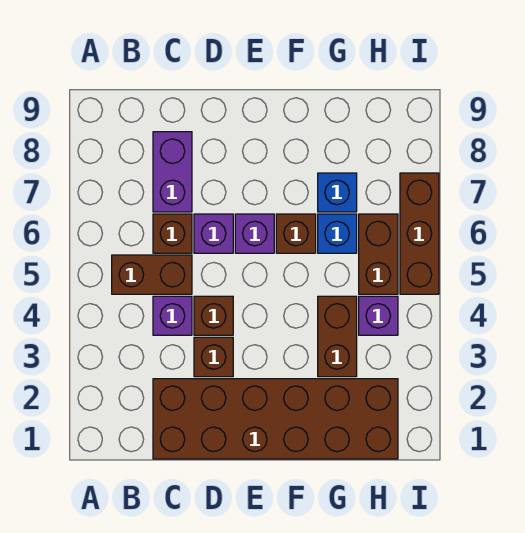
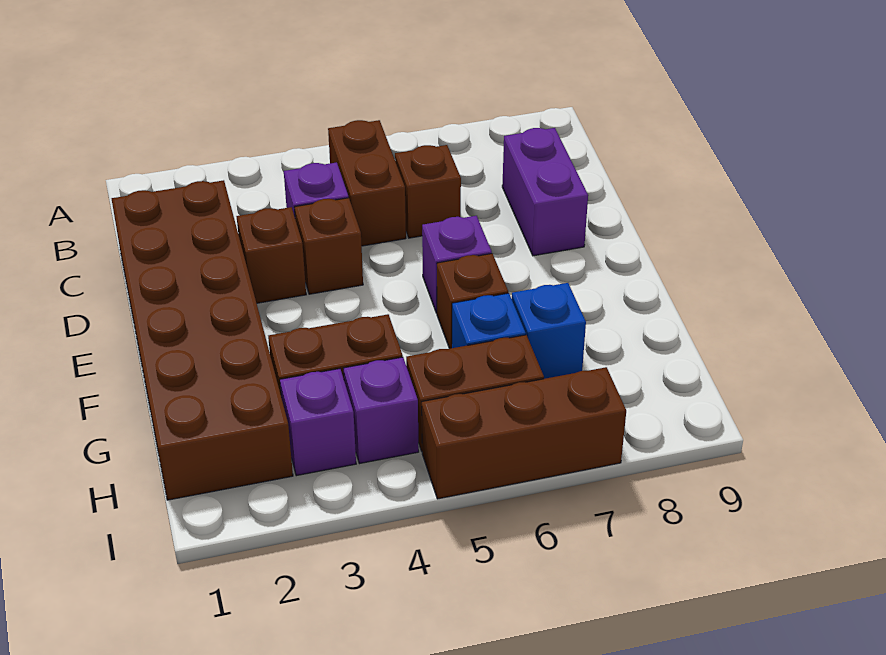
purple brick C7:C8 level 1 -> purple brick C8:D8 level 1
purple brick D6 level 1 -> purple brick H3 level 1

